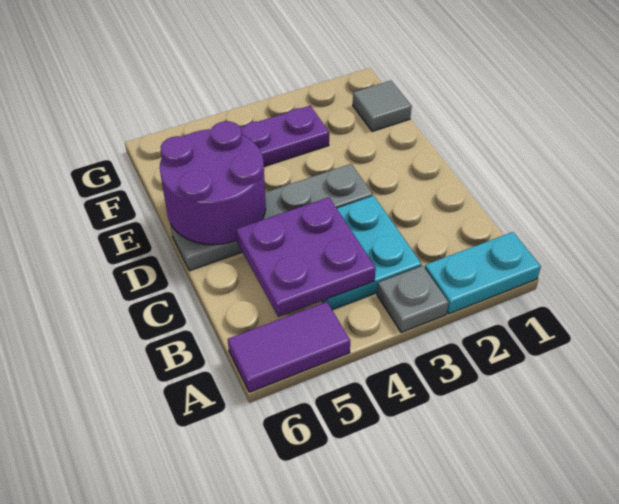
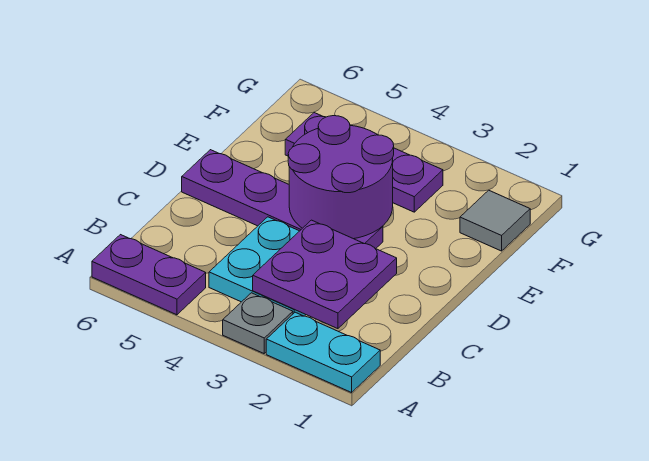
purple tile A5:A6 level 1 -> purple plate A5:A6 level 1
purple plate B4:C5 level 2 -> purple plate B2:C3 level 2
grey plate D3:D6 level 1 -> purple plate D3:D6 level 1
purple round brick D5:E6 level 2 -> purple round brick D3:E4 level 2

